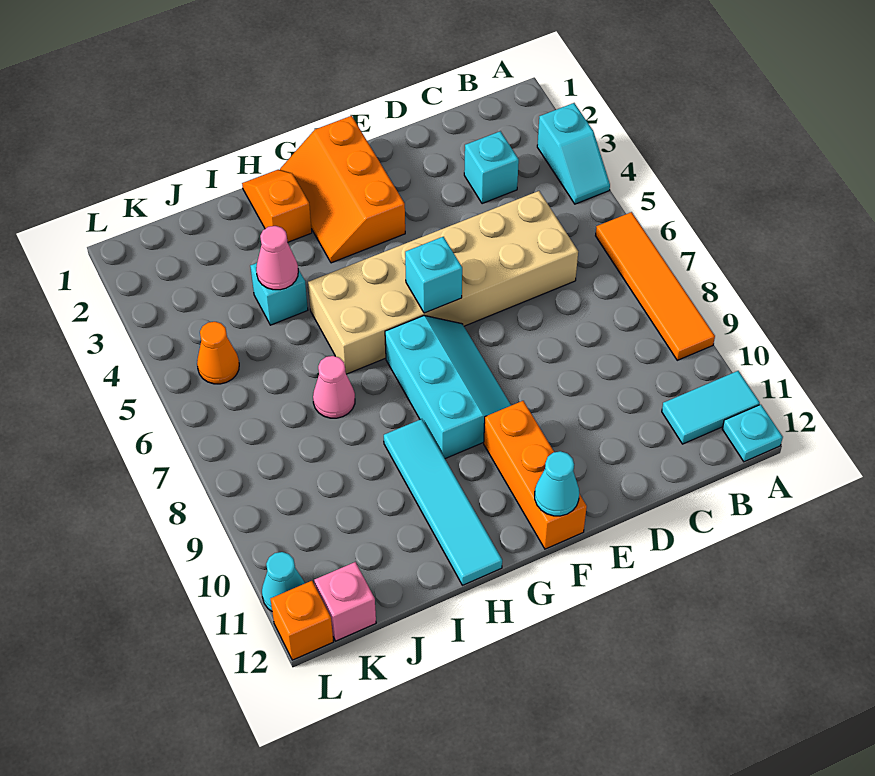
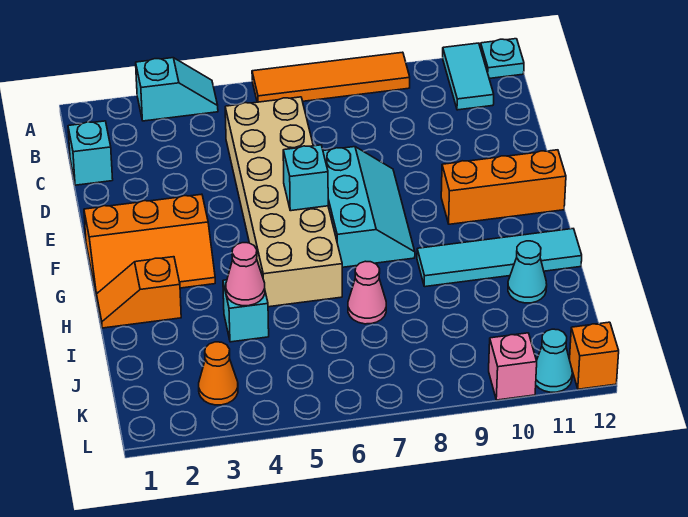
cyan brick C3 level 1 -> cyan brick C1 level 1
cyan slope F7:G9 level 1 top G -> cyan slope E7:G8 level 1 top 7
cyan cone F12 level 2 -> cyan cone I11 level 1
orange cone K5 level 1 -> orange cone K3 level 1
pink brick K12 level 1 -> pink brick L10 level 1

